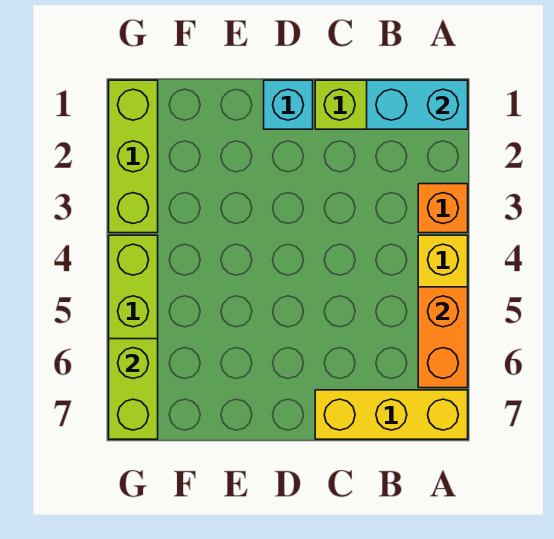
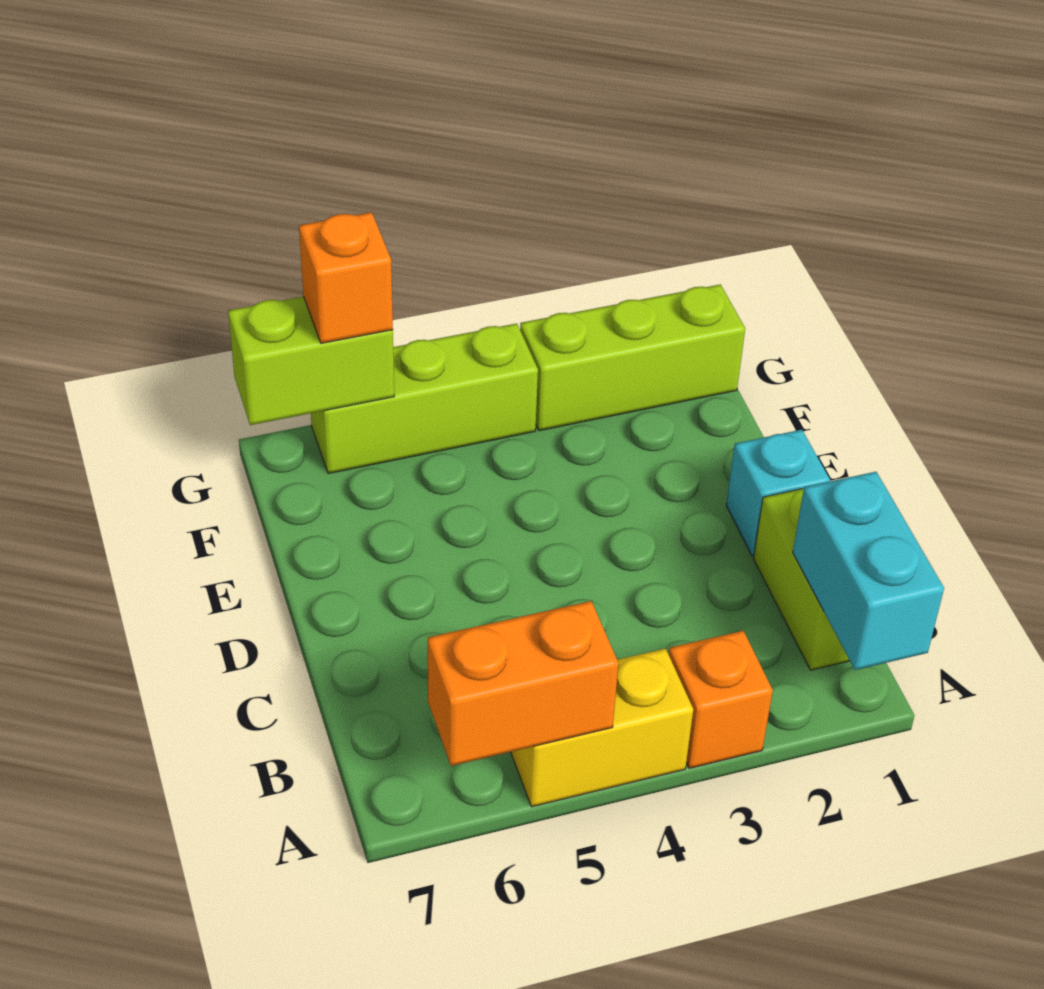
yellow brick A7:C7 level 1 -> none
none -> orange brick G6 level 3

